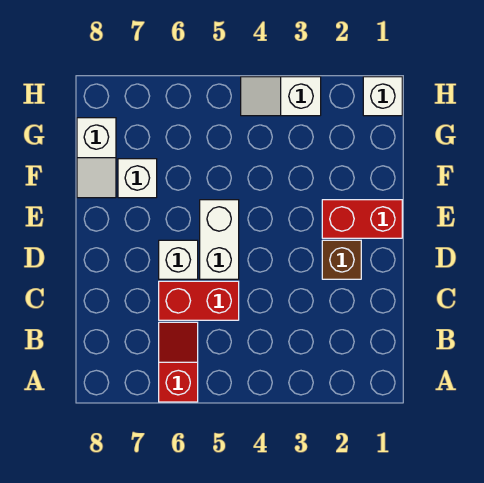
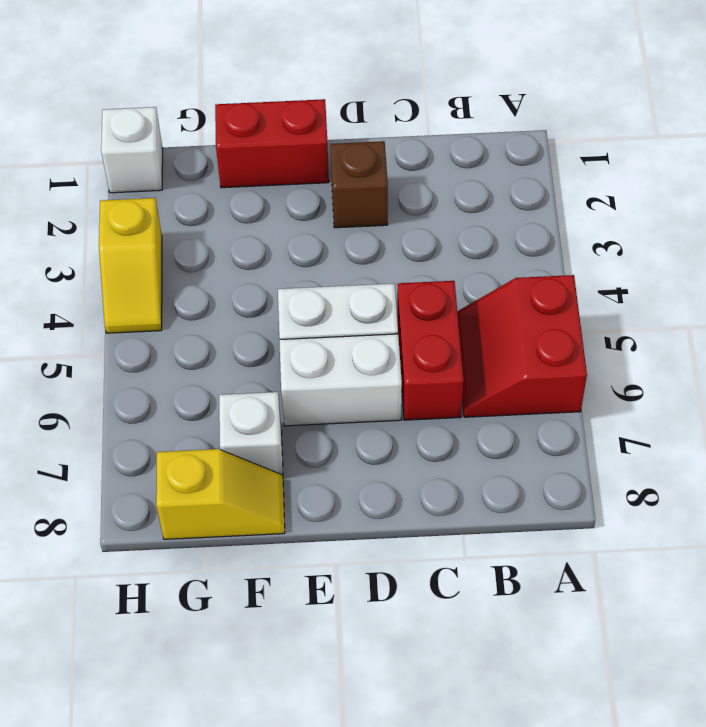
red slope A6:B6 level 1 top A -> red slope A5:B6 level 1 top A
white brick D6 level 1 -> white brick D6:E6 level 1
red brick E1:E2 level 1 -> red brick E1:F1 level 1
white slope F8:G8 level 1 top G -> yellow slope F8:G8 level 1 top G
white slope H3:H4 level 1 top 3 -> yellow slope H3:H4 level 1 top 3

